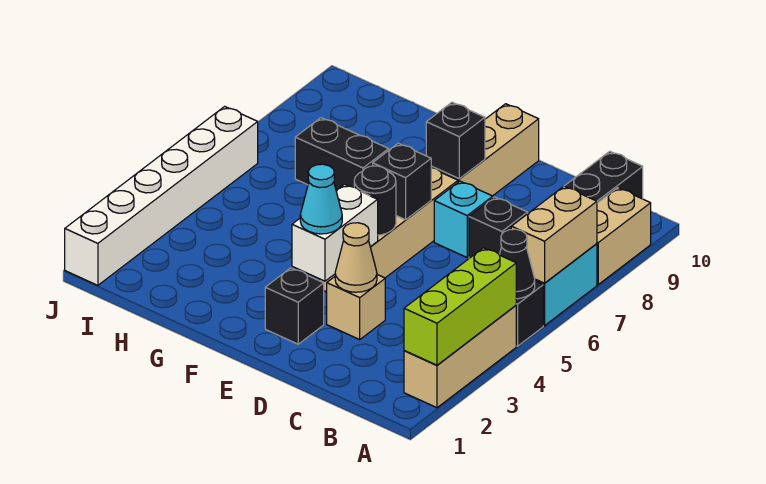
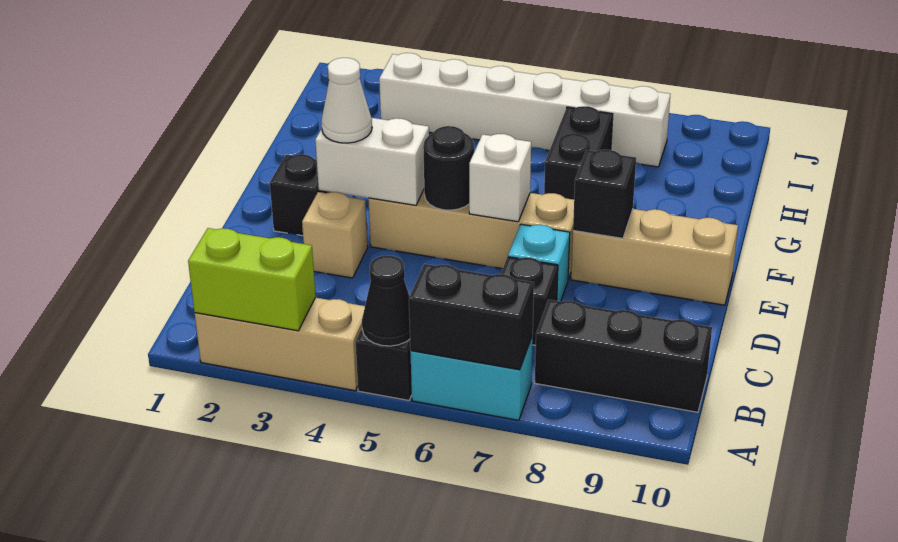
lime brick A2:A4 level 2 -> lime brick A2:A3 level 2
tan brick A6:A7 level 2 -> black brick A6:A7 level 2
tan brick A8:A9 level 1 -> none
tan cone D3 level 2 -> none
cyan cone E3 level 3 -> white cone E3 level 3
black brick E6 level 2 -> white brick E6 level 2
white brick J1:J6 level 1 -> white brick I3:I8 level 1

